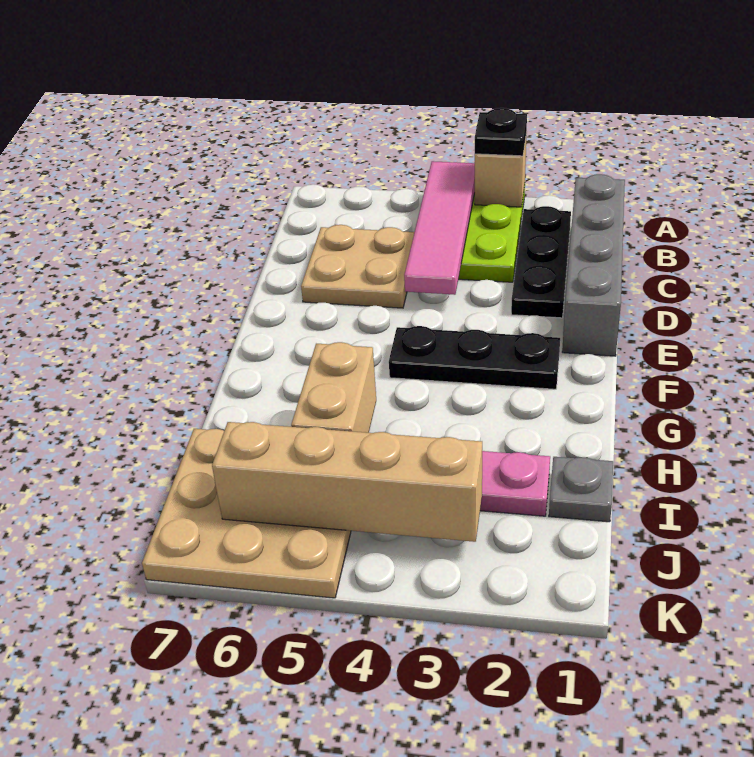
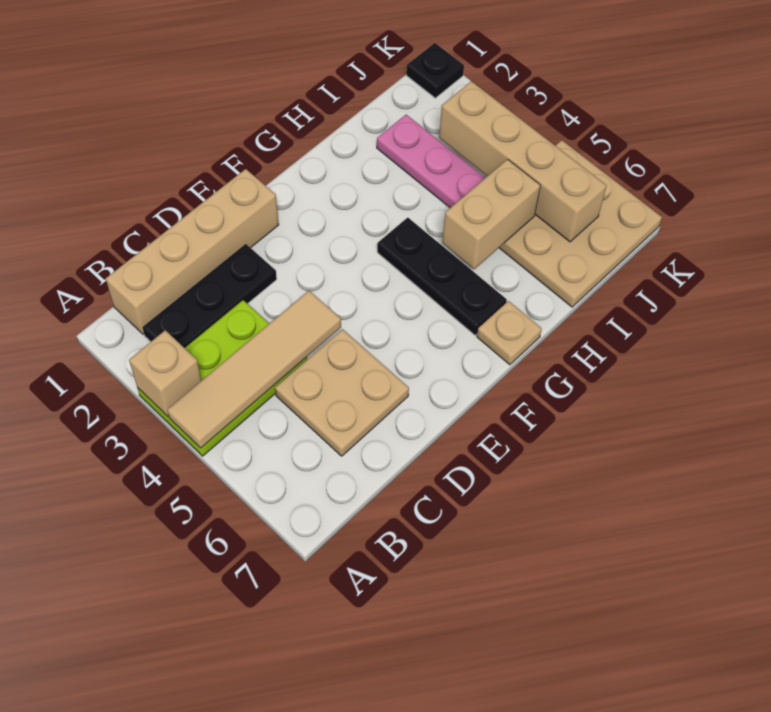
black plate A3 level 3 -> black plate K1 level 1
pink tile A4:D4 level 2 -> tan tile A4:D4 level 2
grey brick B1:E1 level 1 -> tan brick B1:E1 level 1
black plate F2:F4 level 1 -> black plate G4:G6 level 1
none -> tan plate G7 level 1
grey plate I1 level 1 -> none

